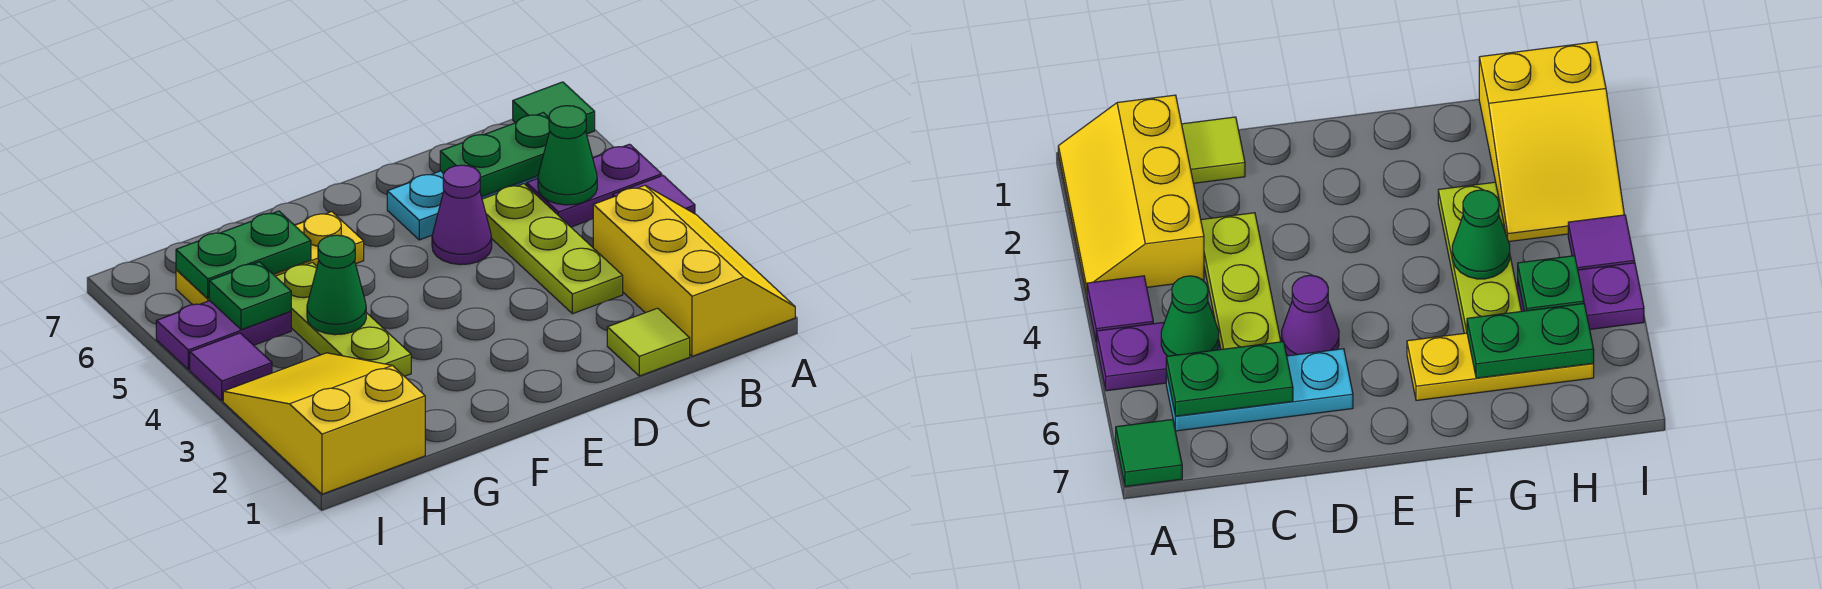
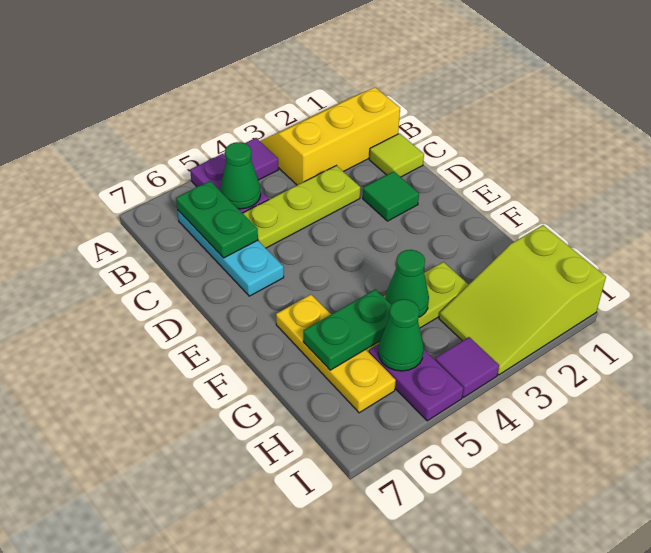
green tile A7 level 1 -> green tile D2 level 1
purple cone D5 level 1 -> none
green plate G6:H6 level 2 -> green plate G5:G6 level 2
yellow slope H1:I3 level 1 top 1 -> lime slope H1:I3 level 1 top 1
green plate H5 level 2 -> green cone H5 level 2

